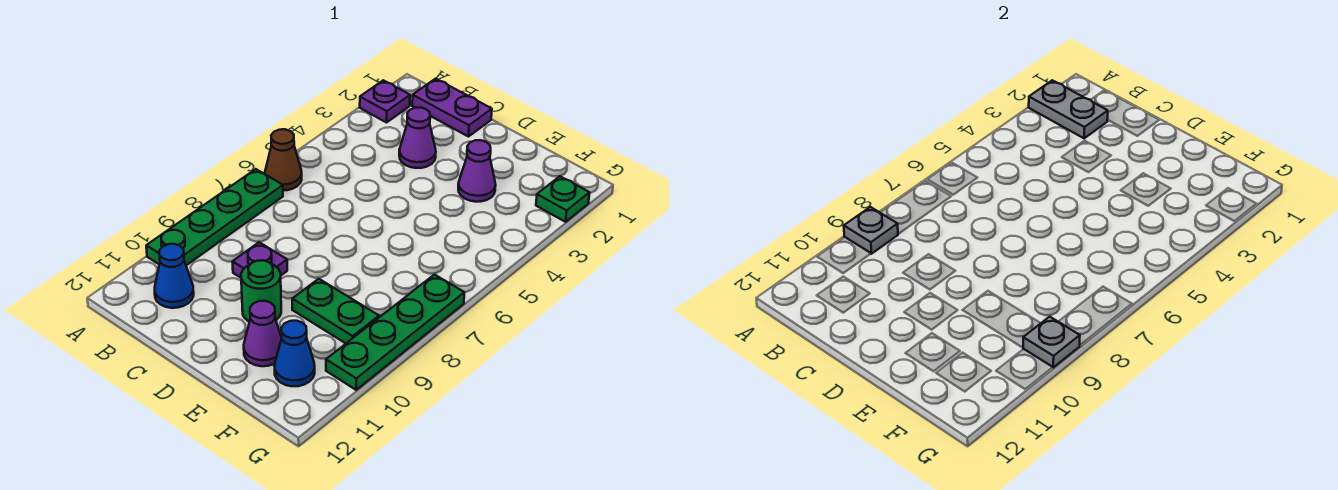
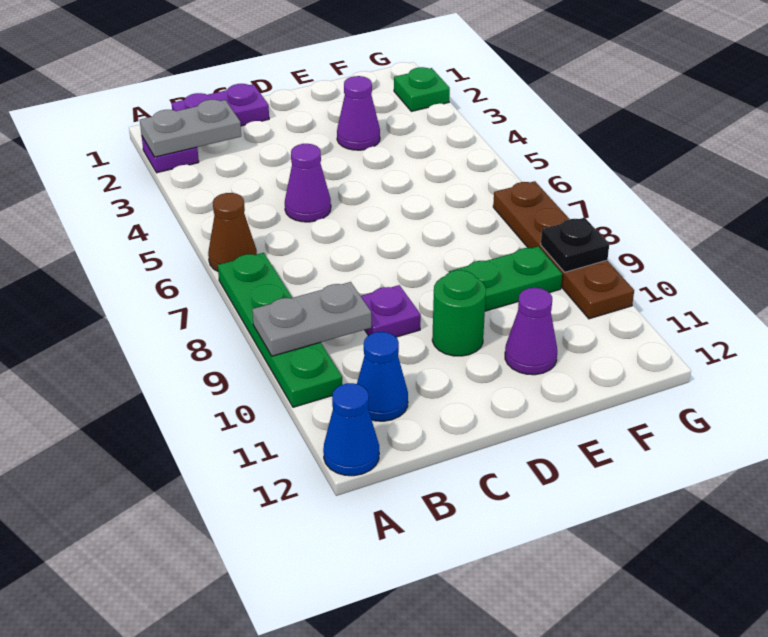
grey plate A9 level 2 -> grey plate A9:B9 level 2
purple cone C3 level 1 -> purple cone C5 level 1
blue cone F11 level 1 -> blue cone A12 level 1
green plate G7:G10 level 1 -> brown plate G7:G10 level 1
grey plate G9 level 2 -> black plate G9 level 2

